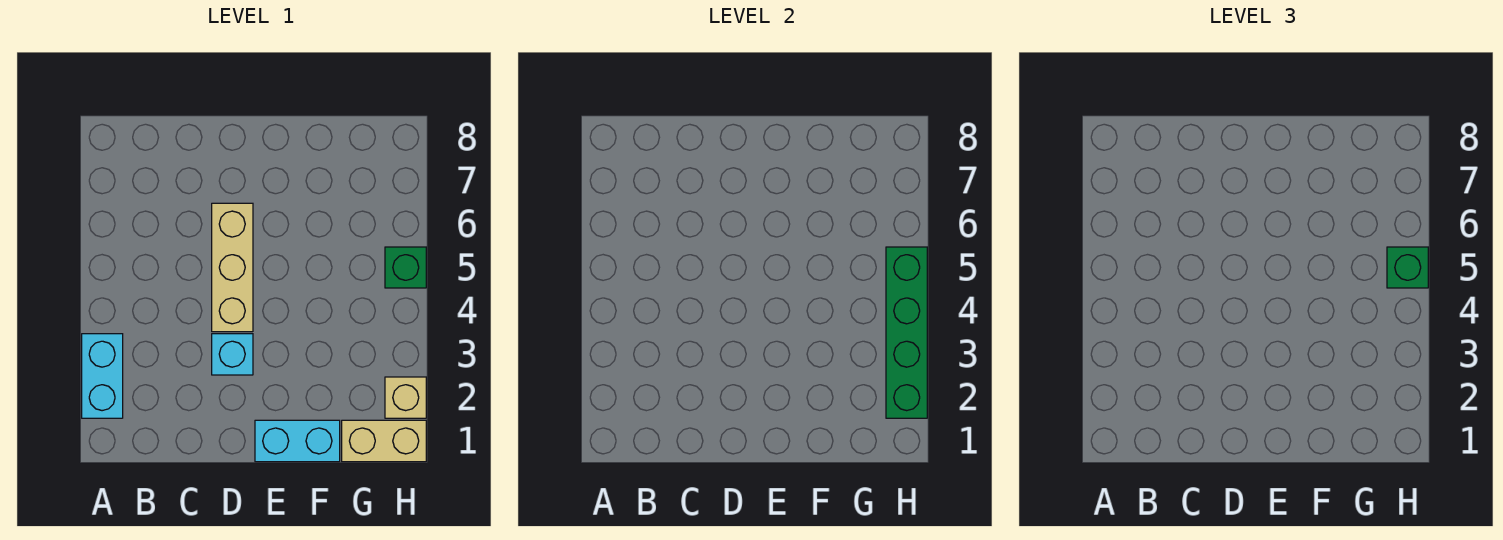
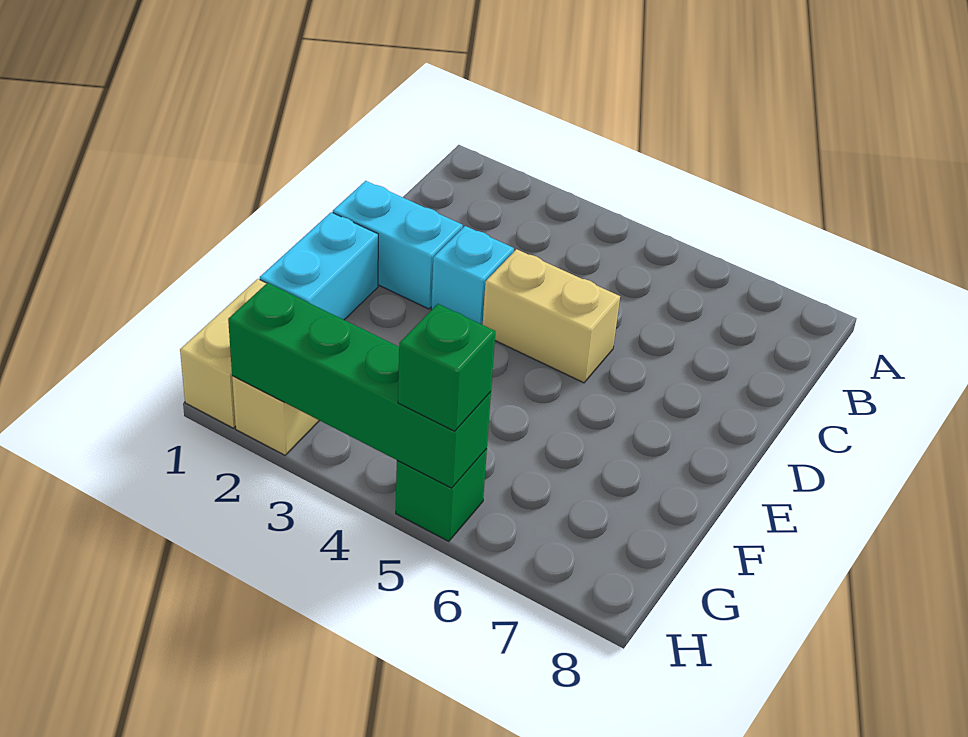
cyan brick A2:A3 level 1 -> cyan brick D1:D2 level 1
tan brick D4:D6 level 1 -> tan brick D4:D5 level 1

